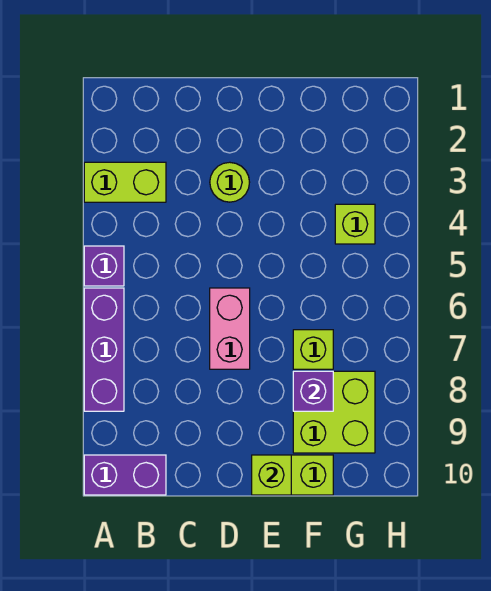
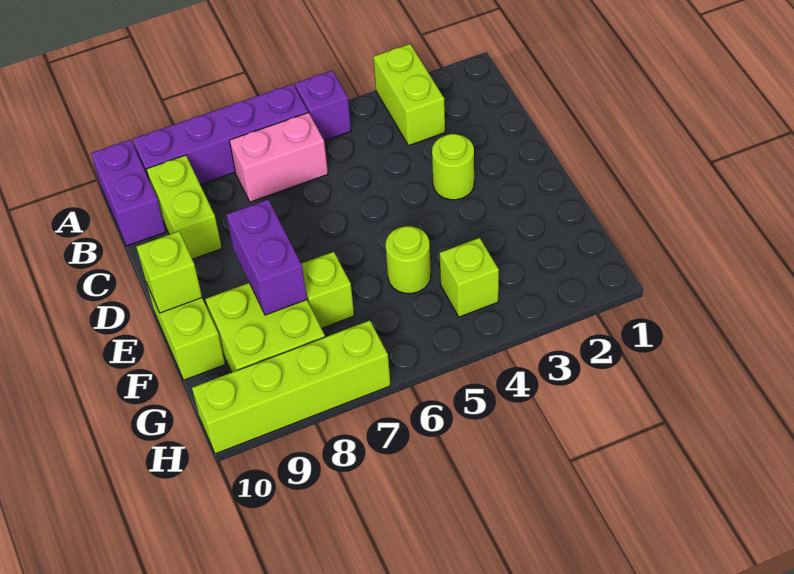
purple brick A6:A8 level 1 -> purple brick A6:A9 level 1
none -> lime brick B9:C9 level 1
pink brick D6:D7 level 1 -> pink brick B6:B7 level 1
none -> lime round brick F5 level 1
purple brick F8 level 2 -> purple brick E8:F8 level 2
none -> lime brick H7:H10 level 1

